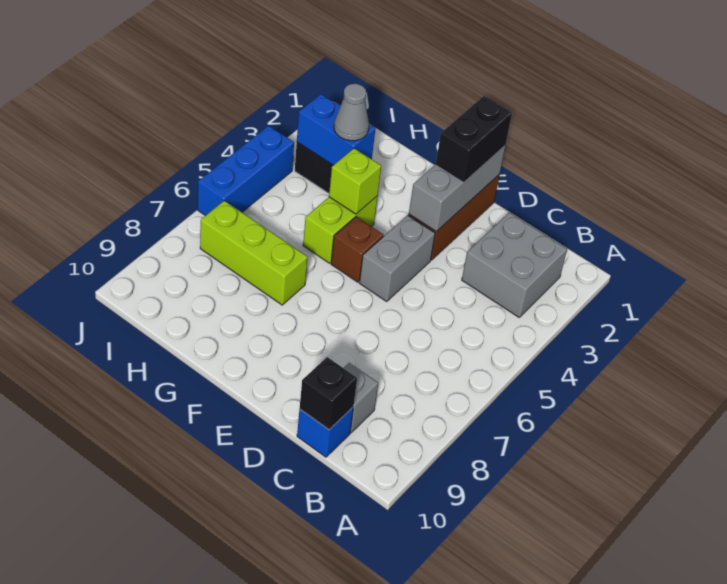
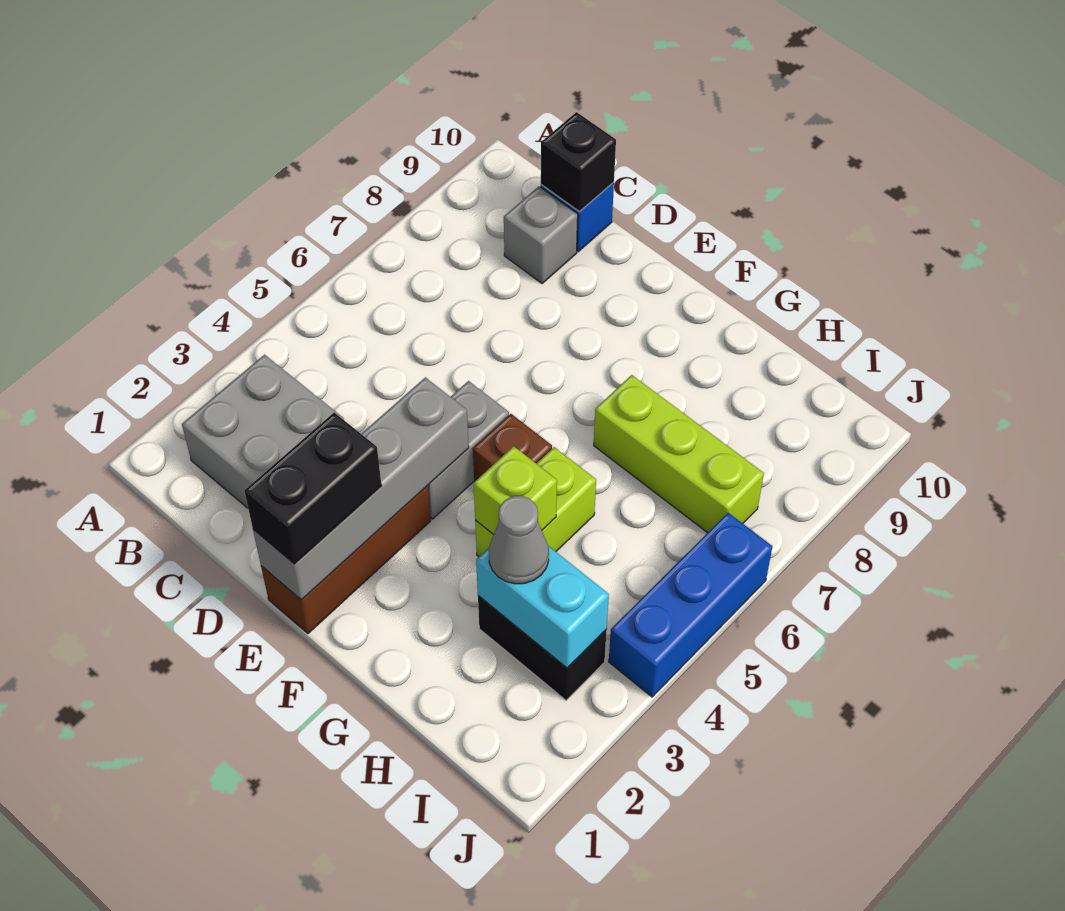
grey brick E1:E3 level 2 -> grey brick E1:E4 level 2
blue brick H3:I3 level 2 -> cyan brick H3:I3 level 2

